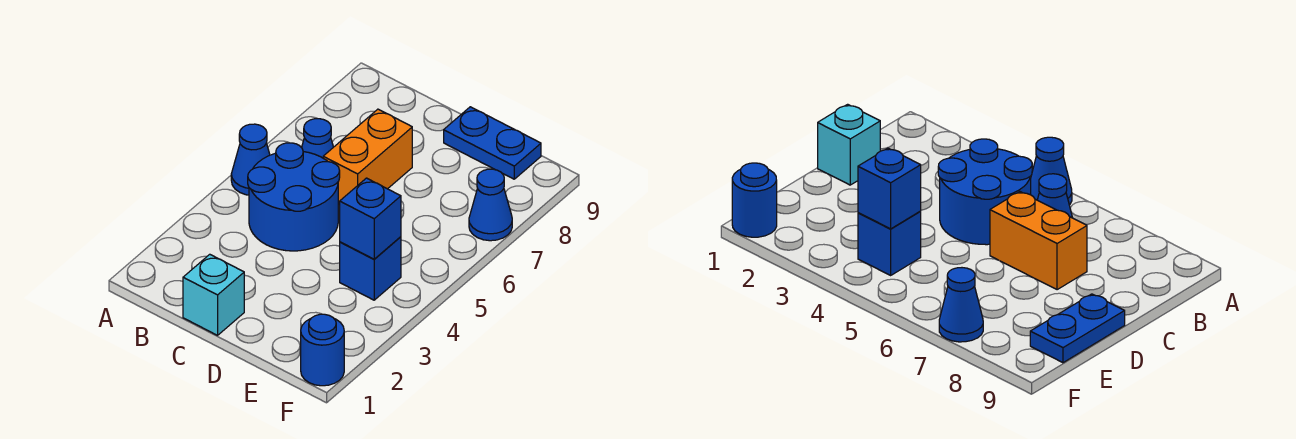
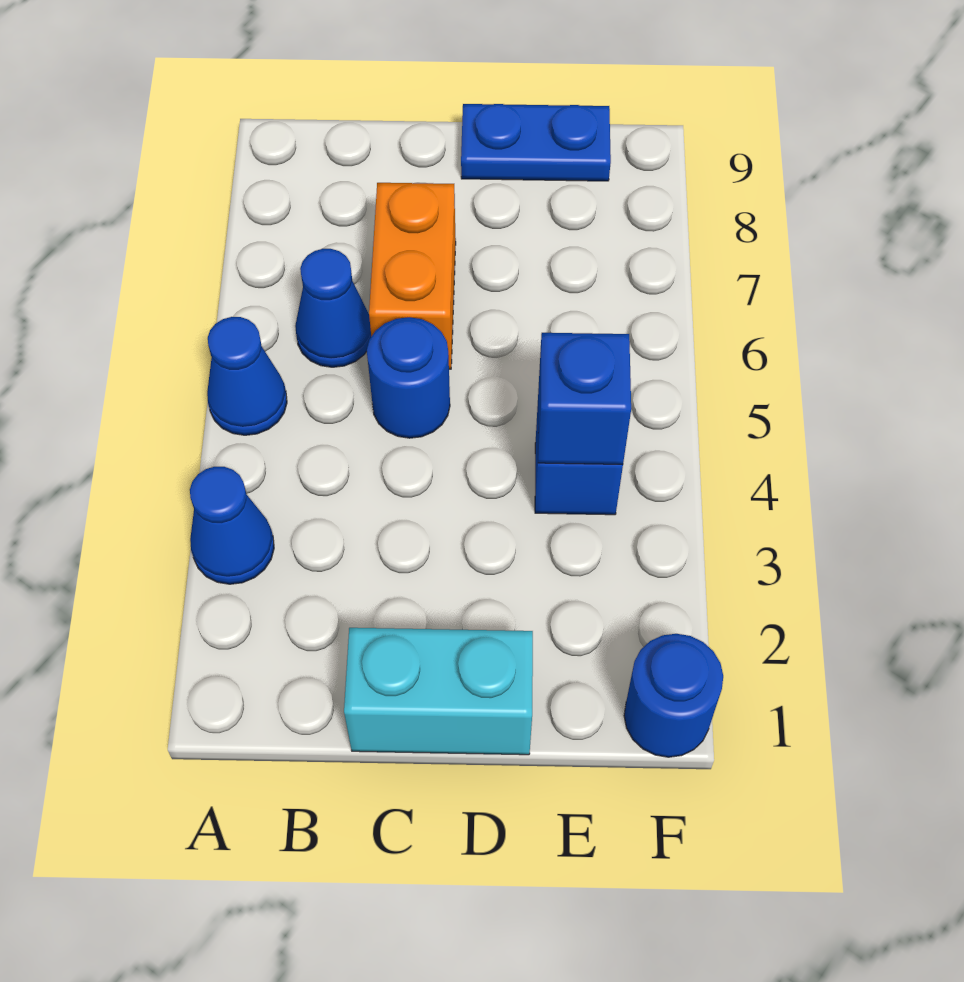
blue round brick B4:C5 level 1 -> blue round brick C5 level 1
cyan brick C1 level 1 -> cyan brick C1:D1 level 1
blue cone F7 level 1 -> blue cone A3 level 1

